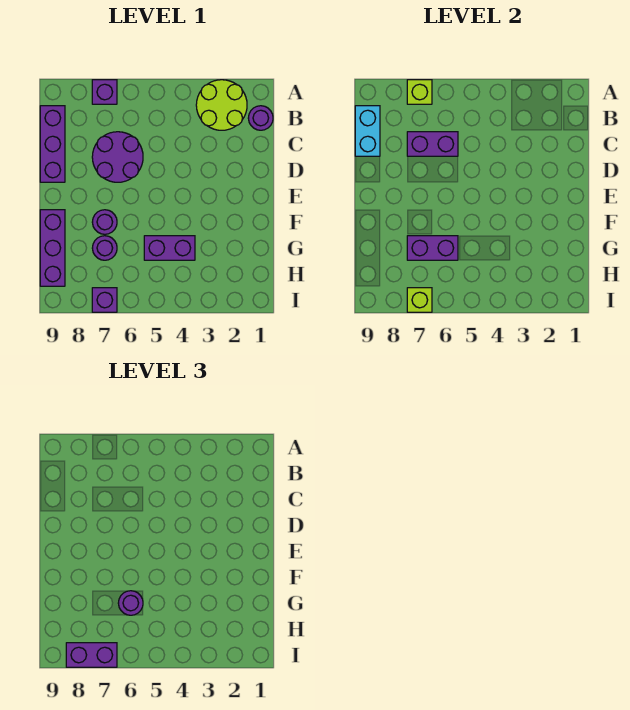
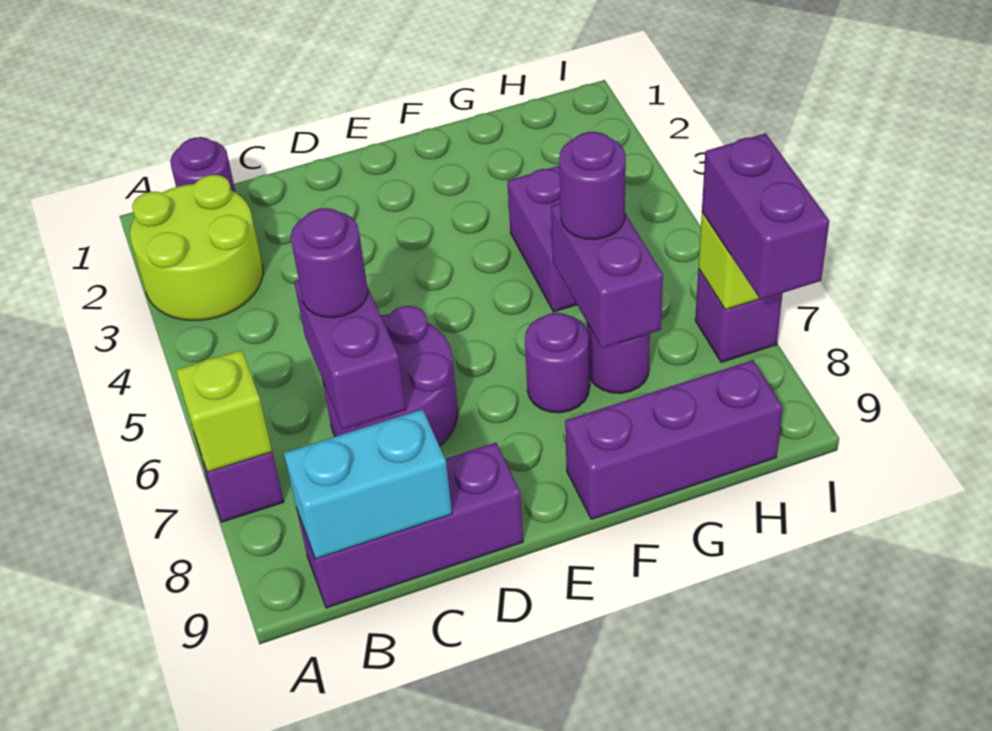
none -> purple round brick C6 level 3

